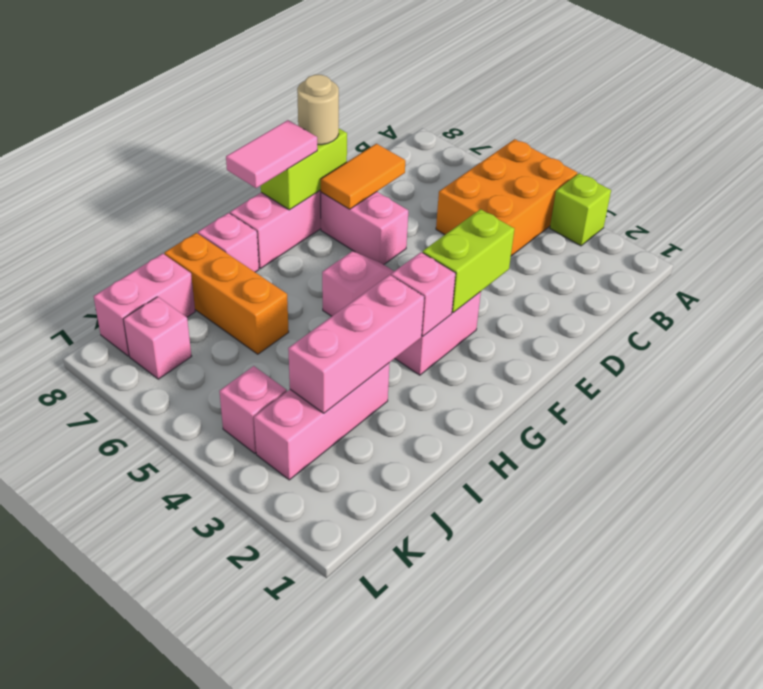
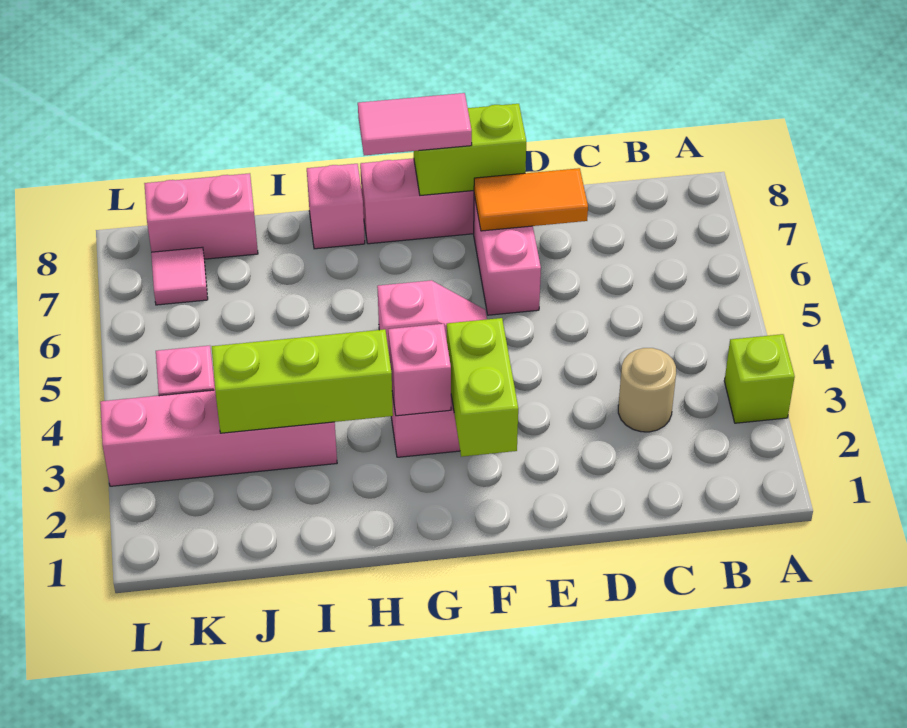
orange brick A4:C5 level 1 -> none
lime brick E3:F3 level 2 -> lime brick F2:F3 level 2
tan round brick E8 level 3 -> tan round brick C3 level 1
pink brick H3:J3 level 2 -> lime brick H3:J3 level 2
pink brick I3:K3 level 1 -> pink brick I3:L3 level 1
orange brick I6:I8 level 1 -> none
pink brick K7 level 1 -> pink tile K7 level 1

